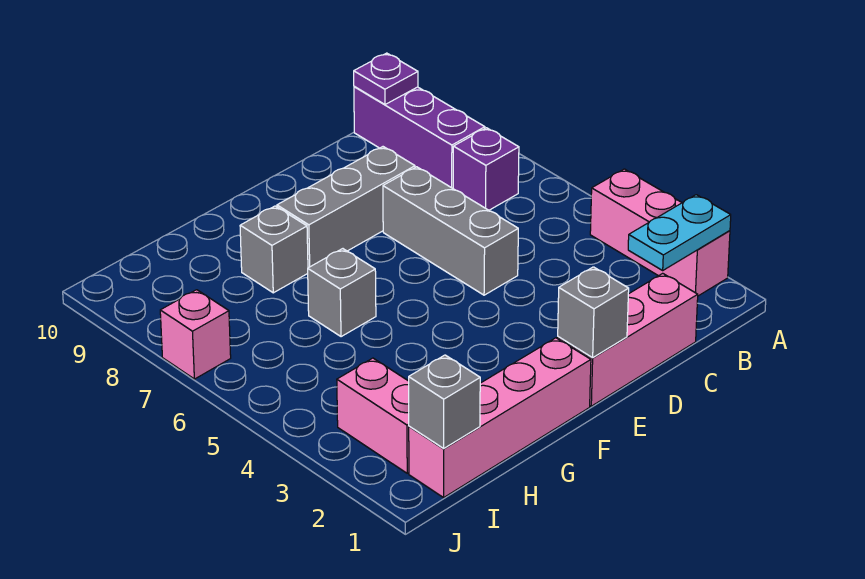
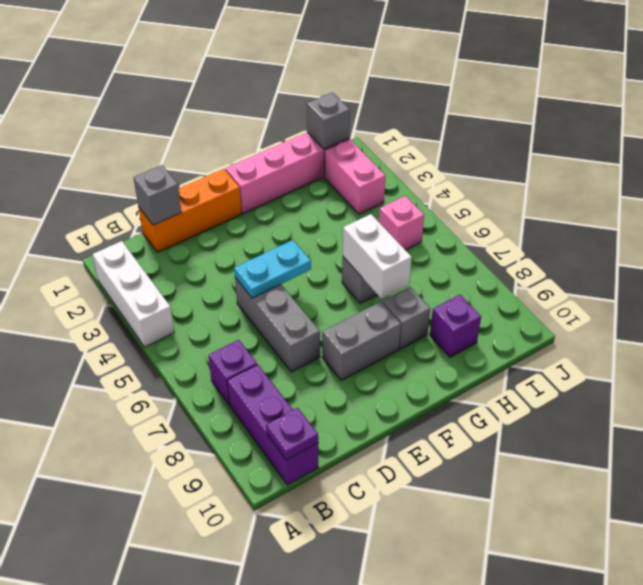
pink brick A2:A4 level 1 -> white brick A2:A4 level 1
cyan plate A2:B2 level 2 -> cyan plate D5:E5 level 2
pink brick C1:E1 level 1 -> orange brick C1:E1 level 1
grey brick D8:F8 level 1 -> grey brick E8:F8 level 1
grey brick E1 level 2 -> grey brick C1 level 2
none -> white brick G6:G7 level 2
none -> purple brick H9 level 1
pink brick J7 level 1 -> pink brick I5 level 1

